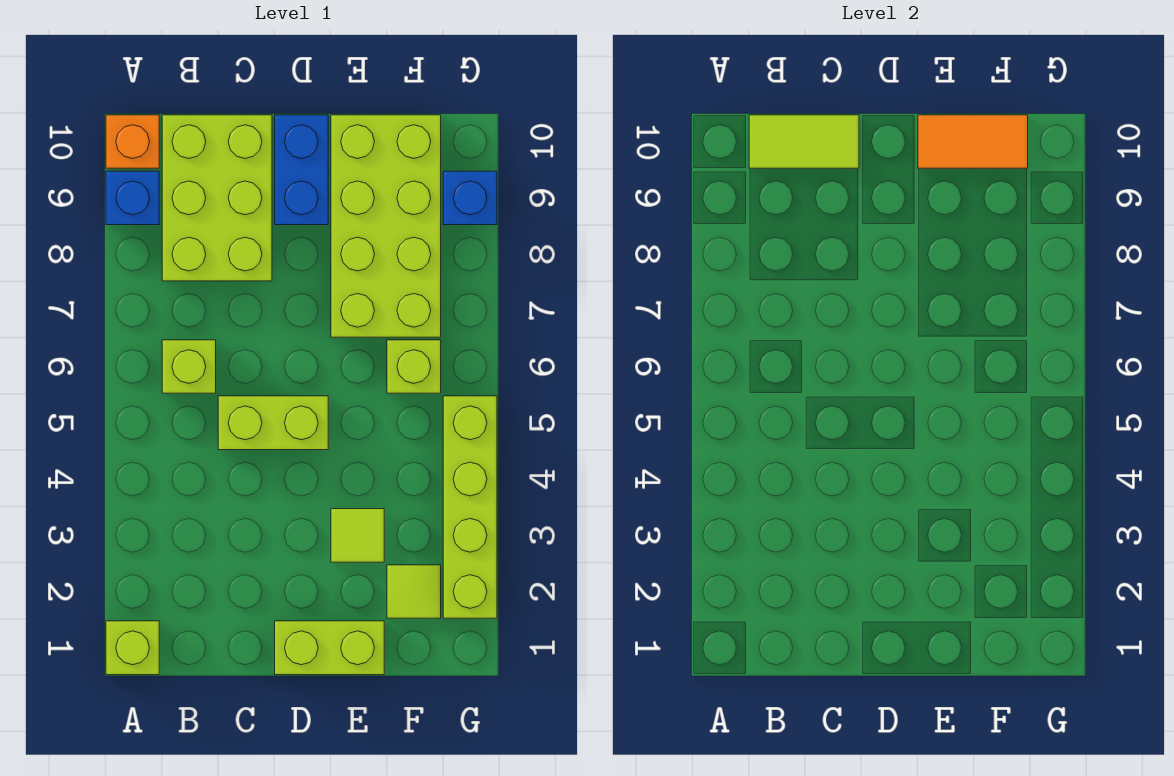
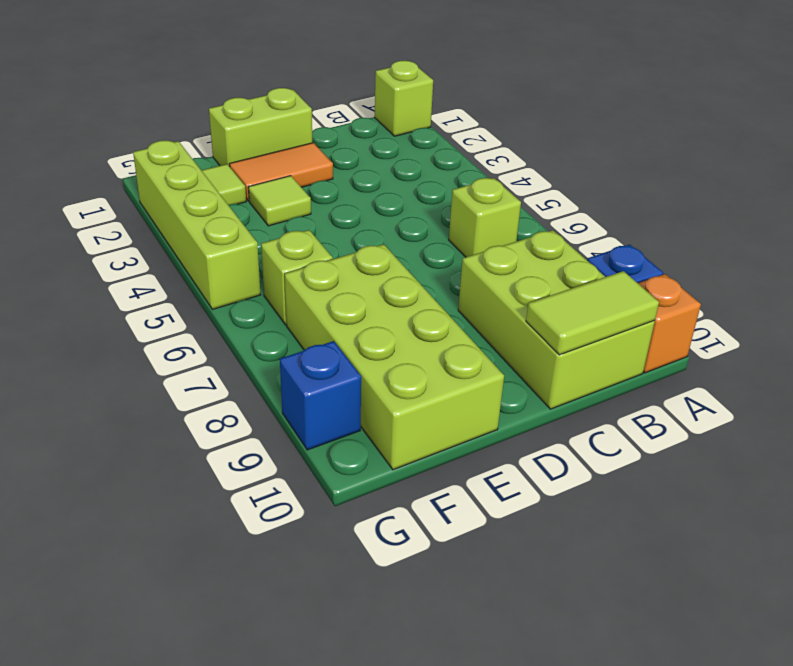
lime brick C5:D5 level 1 -> none
blue brick D9:D10 level 1 -> none
orange tile E10:F10 level 2 -> orange tile D2:E2 level 1

